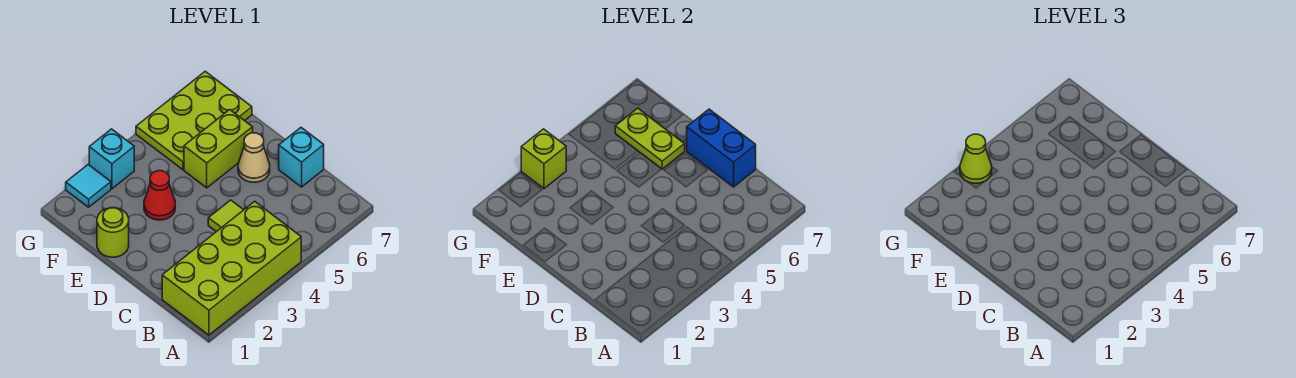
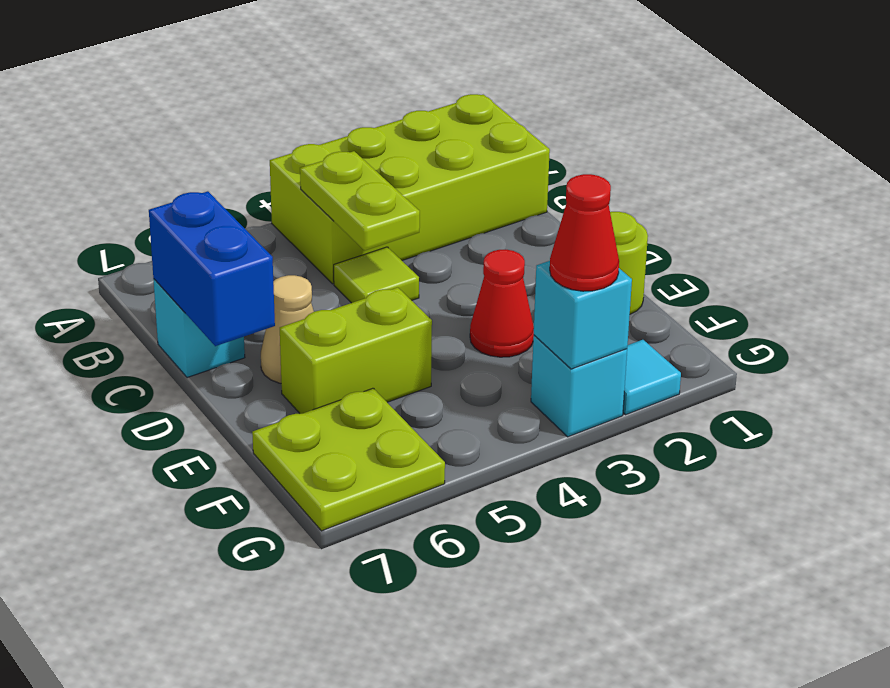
lime plate E6:F6 level 2 -> lime plate B4:C4 level 2
lime plate F5:G7 level 1 -> lime plate F6:G7 level 1
lime brick G3 level 2 -> cyan brick G3 level 2
lime cone G3 level 3 -> red cone G3 level 3

